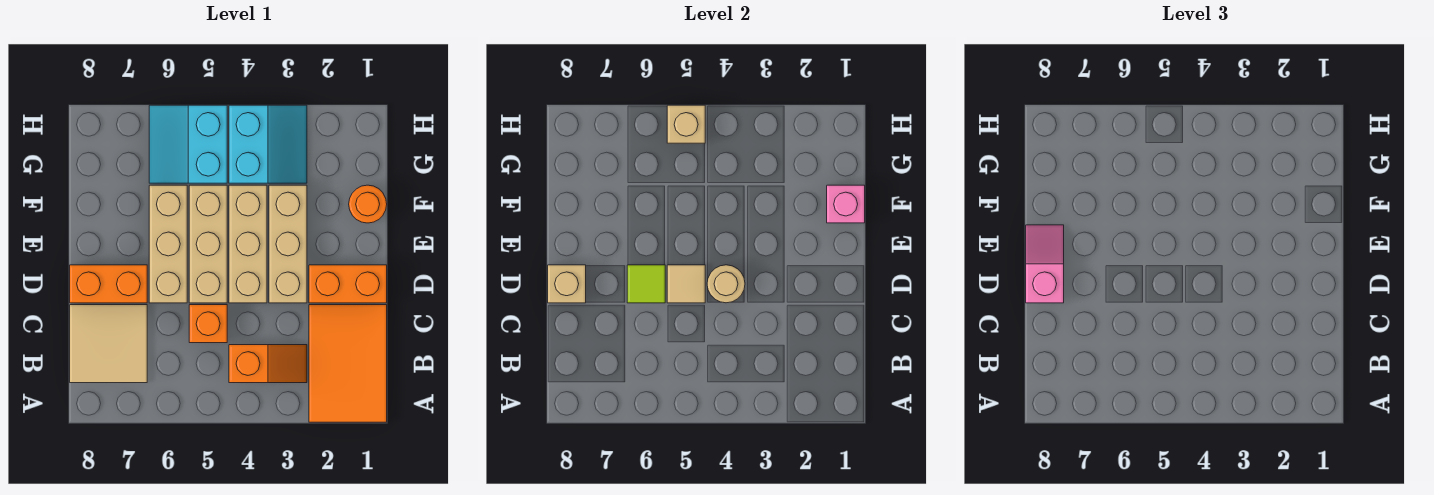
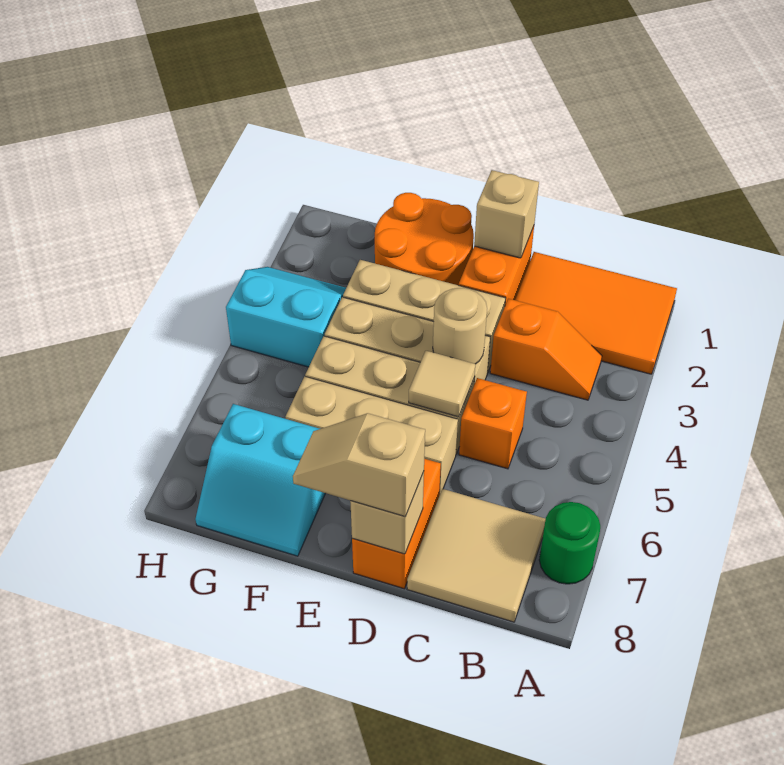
none -> green round brick A7 level 1
orange slope B3:B4 level 1 top 4 -> orange slope B3:C3 level 1 top C
lime tile D6 level 2 -> none
pink slope D8:E8 level 3 top D -> tan slope D8:E8 level 3 top D
orange round brick F1 level 1 -> orange round brick E1:F2 level 1
pink brick F1 level 2 -> none
cyan slope G5:H6 level 1 top 5 -> cyan slope F7:G8 level 1 top 7
tan brick H5 level 2 -> tan brick D1 level 2

